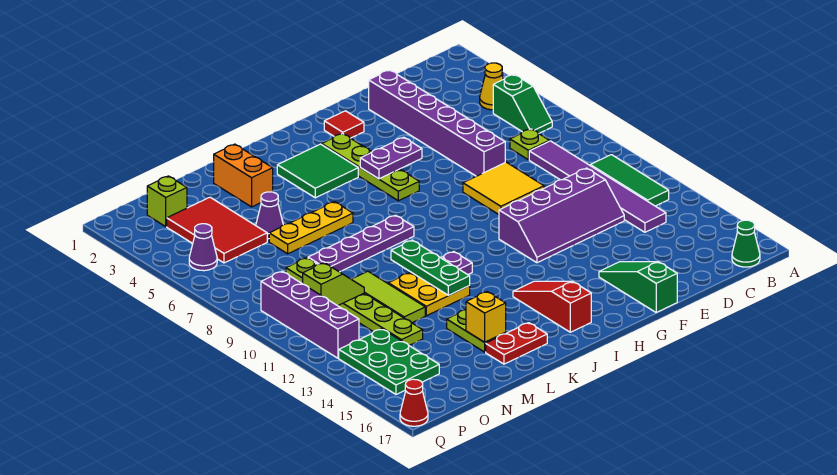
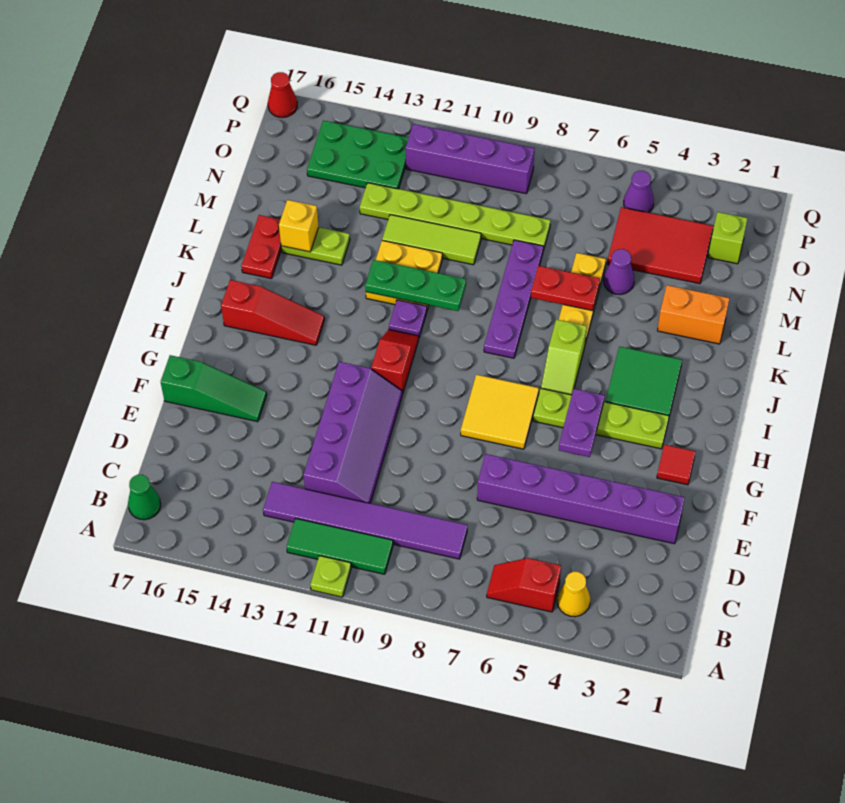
green slope B5:B6 level 1 top 5 -> red slope B5:B6 level 1 top 5
lime plate C7 level 1 -> lime plate A11 level 1
purple slope D11:G12 level 1 top 11 -> purple slope D11:G12 level 1 top 12
yellow tile E8:F9 level 1 -> yellow tile G7:H8 level 1
none -> red slope H11:I11 level 1 top H
none -> red plate L6:L7 level 2
lime slope N10:O10 level 2 top O -> lime slope I6:J6 level 1 top J

